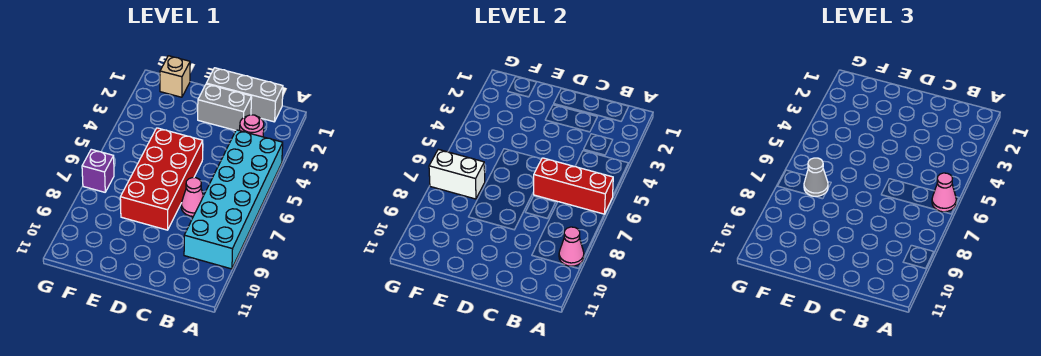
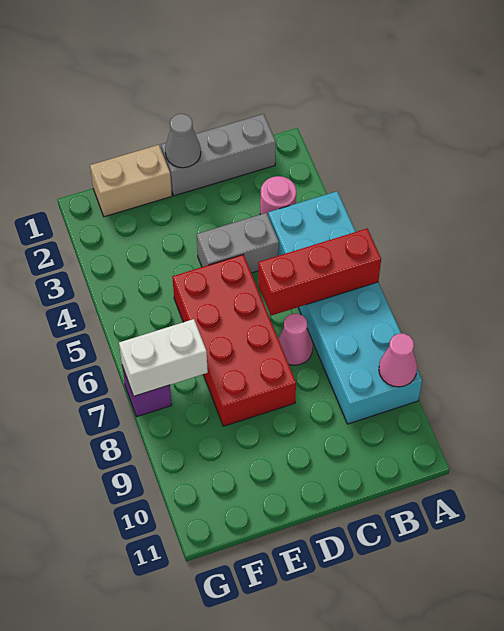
pink cone A6 level 3 -> none
grey brick C2:D2 level 1 -> grey brick C4:D4 level 1
tan brick F1 level 1 -> tan brick E1:F1 level 1
grey cone F7 level 3 -> grey cone D1 level 2

